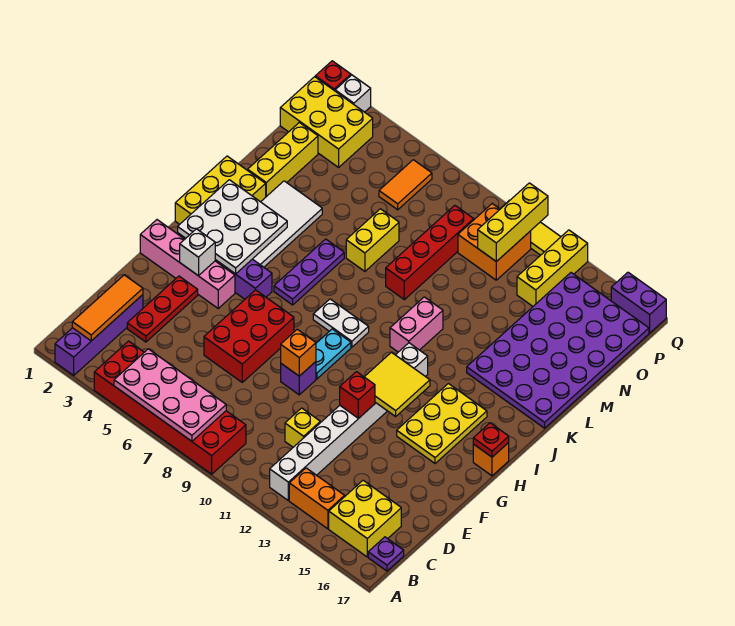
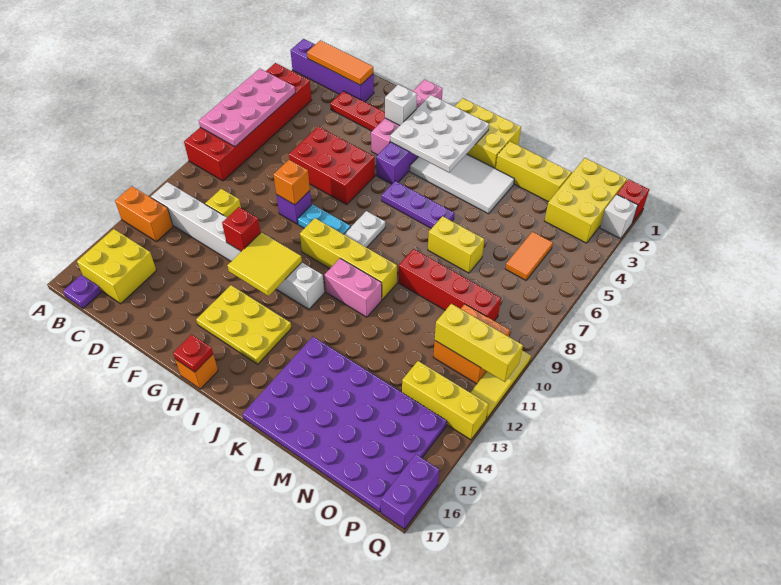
orange brick B13:B14 level 1 -> orange brick A13:B13 level 1
none -> yellow brick H10:K10 level 1
orange tile O6:P6 level 1 -> orange tile O5:O6 level 1

